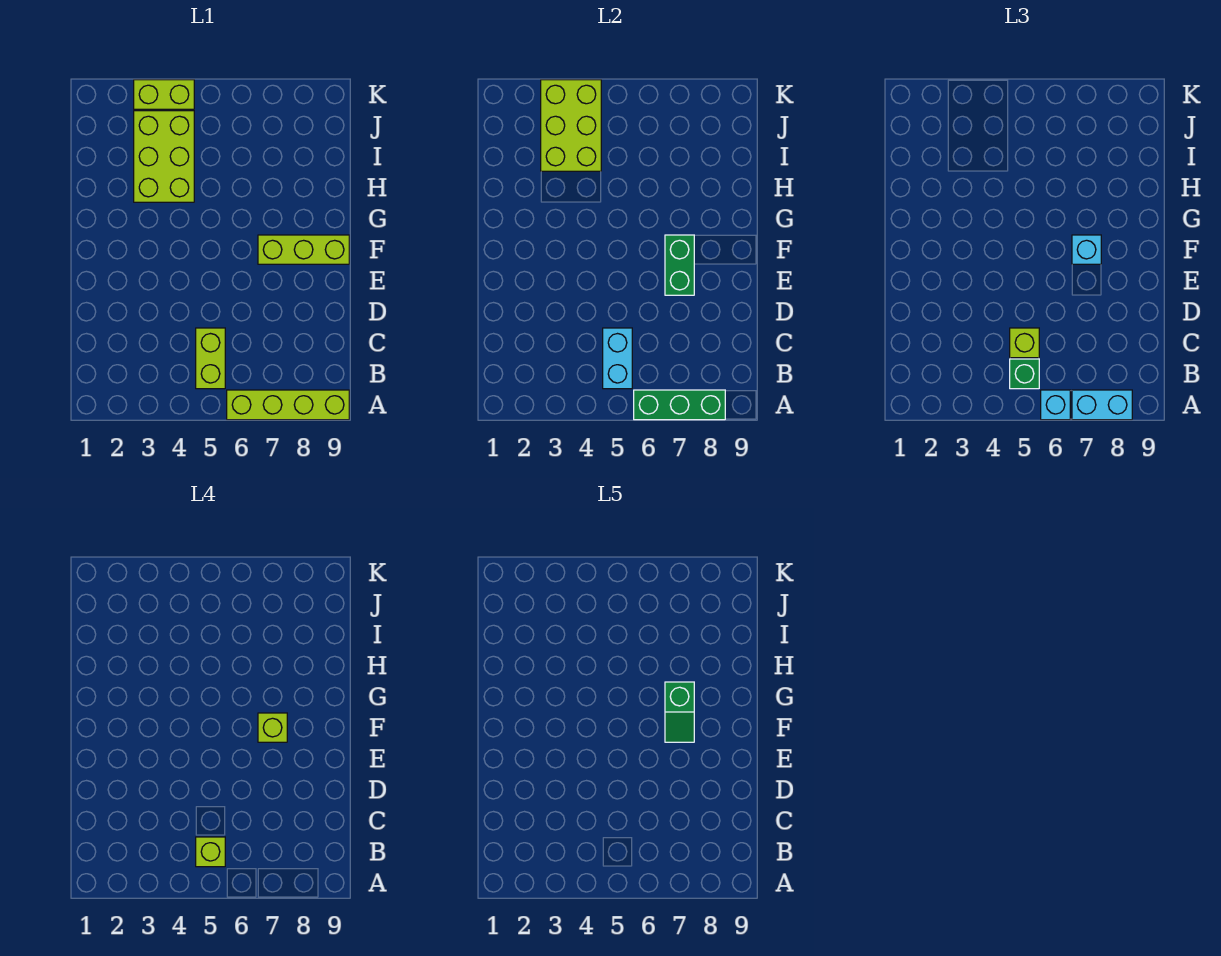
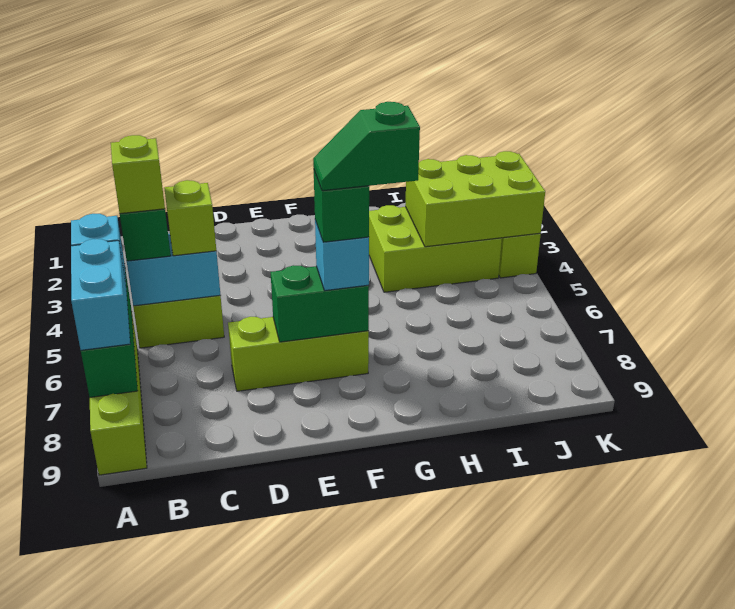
lime brick F7:F9 level 1 -> lime brick D7:F7 level 1
lime brick F7 level 4 -> green brick F7 level 4

